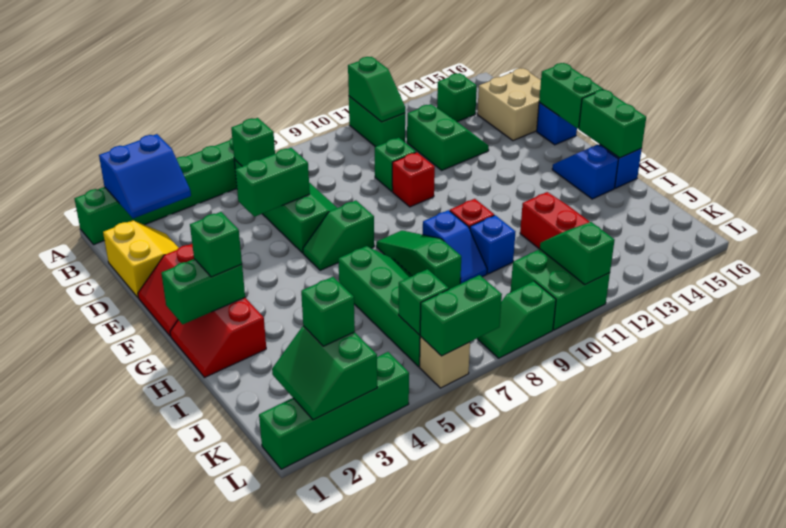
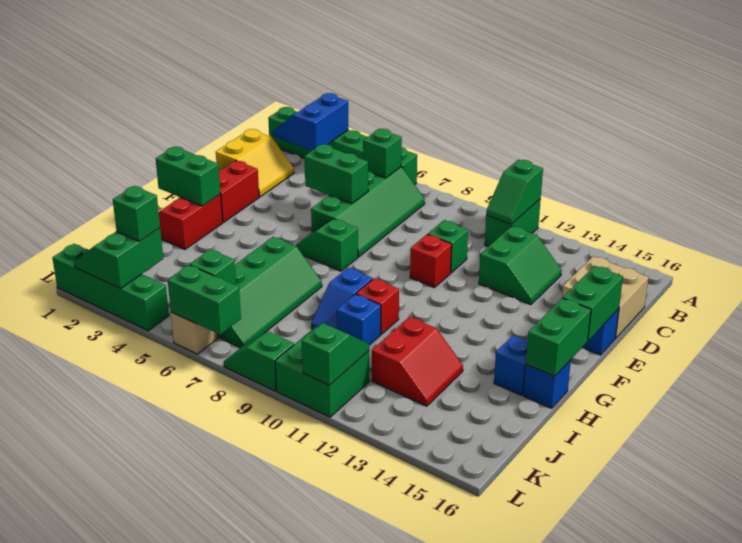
blue slope A2:B3 level 2 top A -> blue slope A2:B3 level 2 top 3
green brick B14 level 1 -> none
green brick G2 level 3 -> none
green slope G8:I8 level 1 top I -> none

